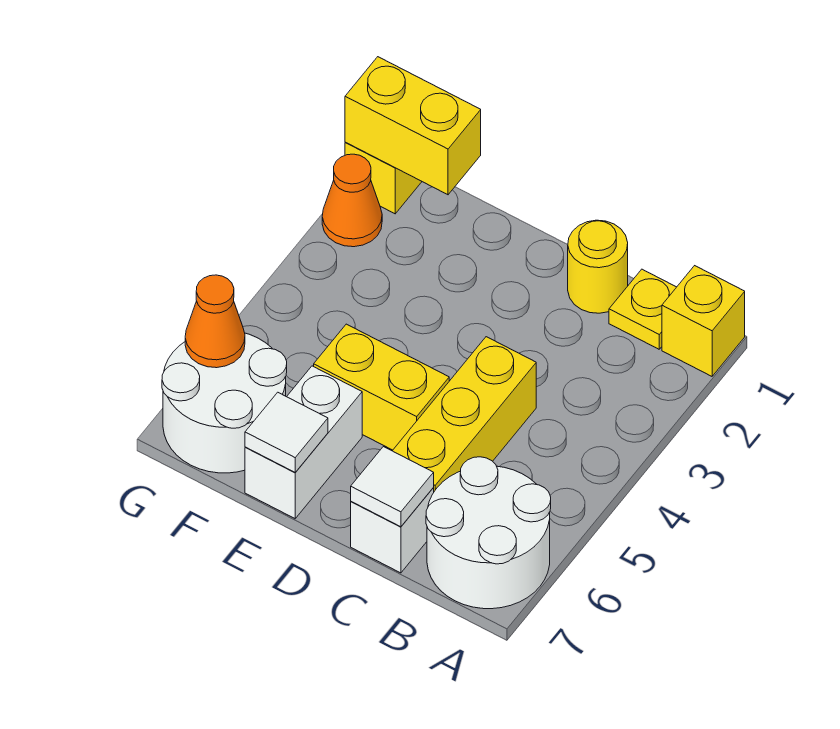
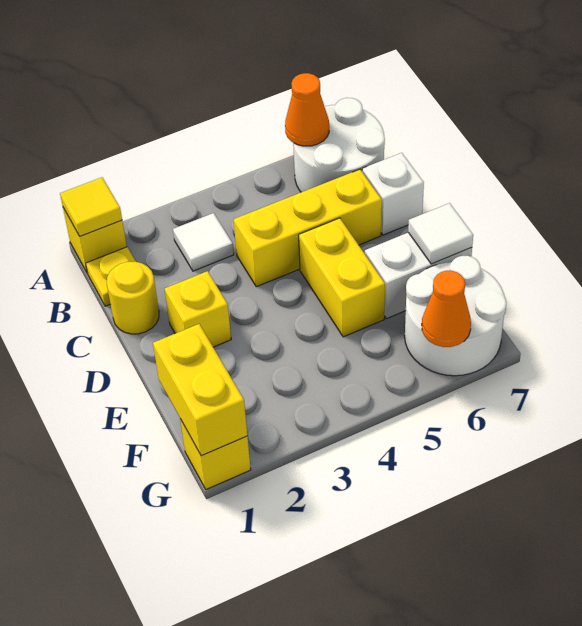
none -> yellow tile A1 level 2
white tile C7 level 2 -> white tile B3 level 1
none -> yellow brick D2 level 1
orange cone G2 level 1 -> orange cone A6 level 2

